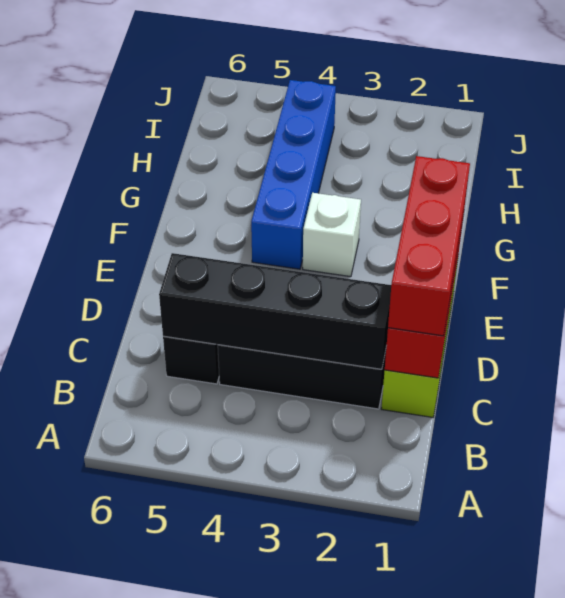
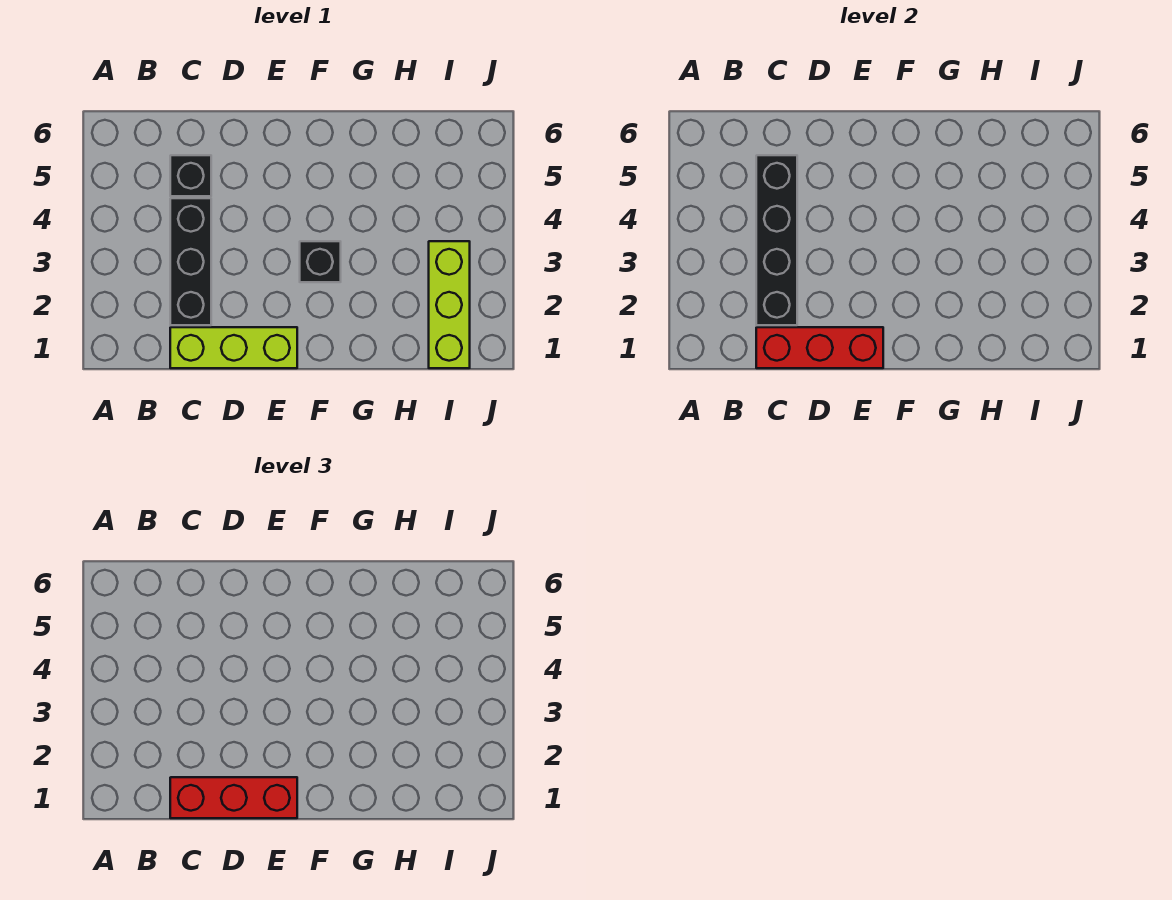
white brick F3 level 1 -> black brick F3 level 1
blue brick F4:I4 level 1 -> none
none -> lime brick I1:I3 level 1

